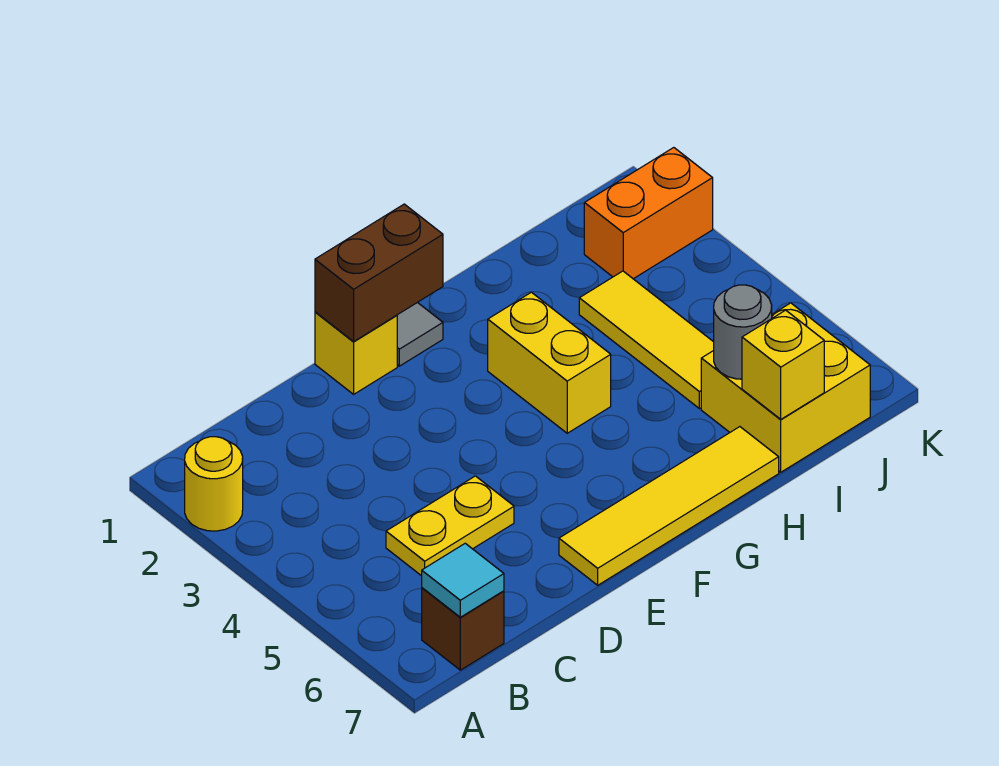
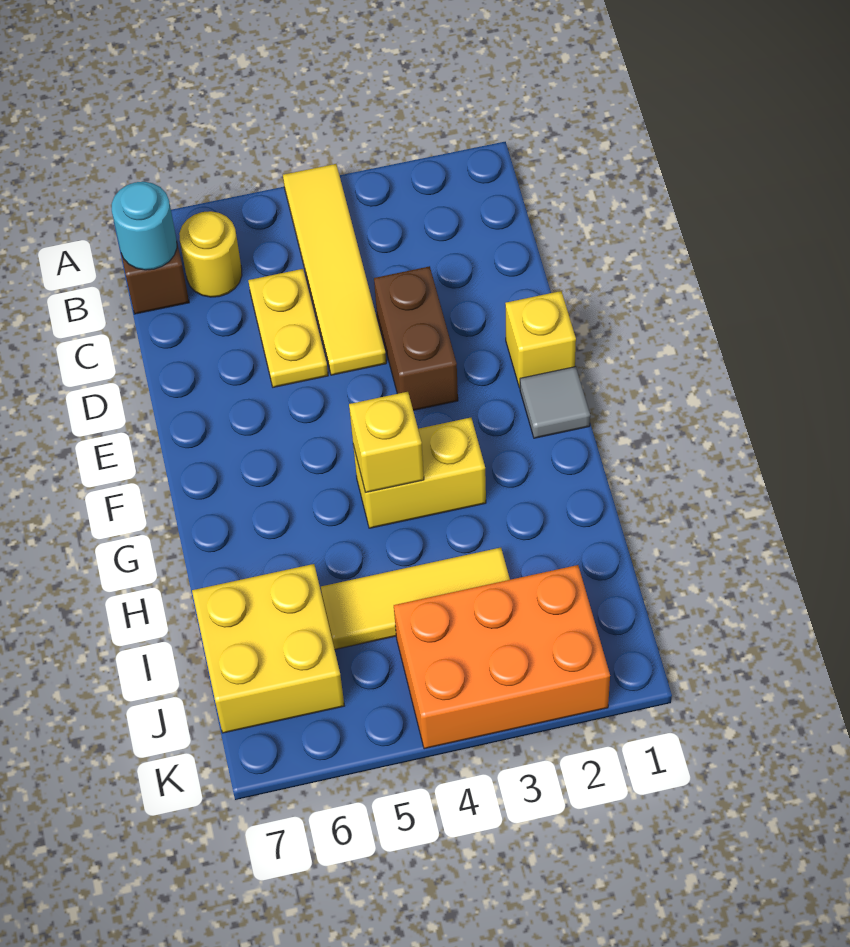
yellow round brick A2 level 1 -> yellow round brick B6 level 1
cyan tile B7 level 2 -> cyan round brick B7 level 2
brown brick E1:F1 level 2 -> brown brick D3:E3 level 1
yellow tile E7:H7 level 1 -> yellow tile A4:D4 level 1
grey round brick I6 level 2 -> none
yellow brick I7 level 2 -> yellow brick G4 level 2
orange brick J2:K2 level 1 -> orange brick J2:K4 level 1

